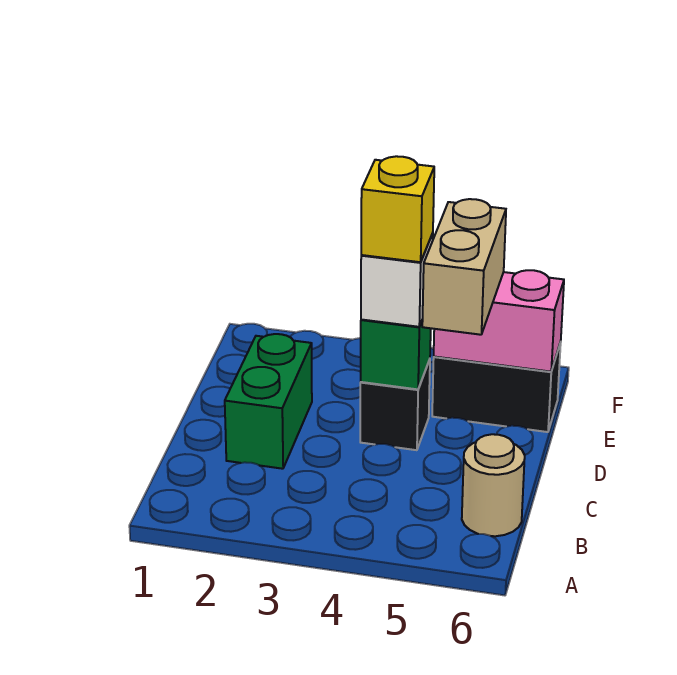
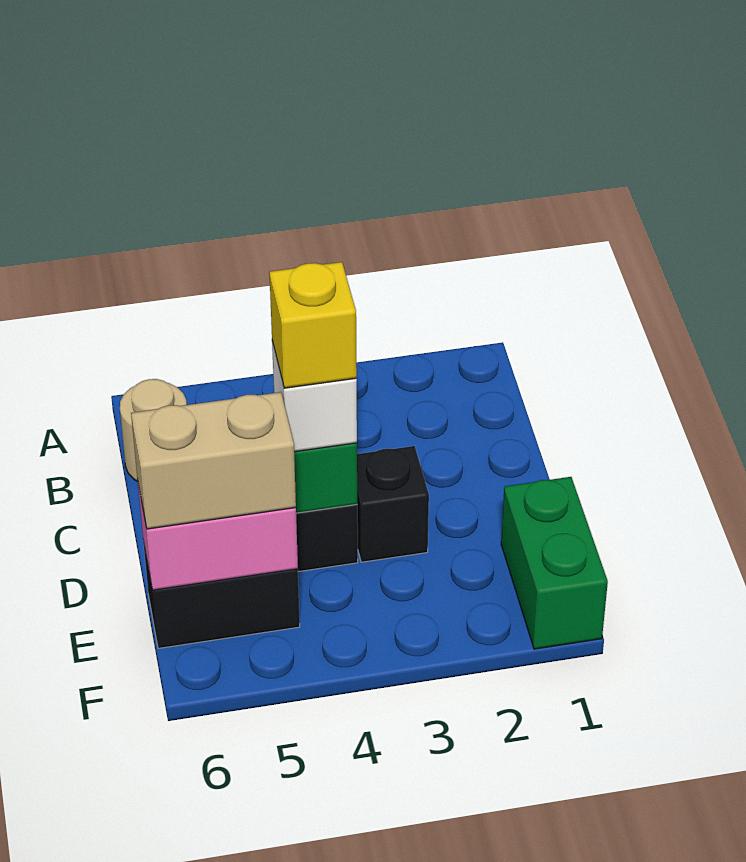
green brick C2:D2 level 1 -> green brick E1:F1 level 1
none -> black brick D3 level 1
tan brick D5:E5 level 3 -> tan brick E5:E6 level 3

